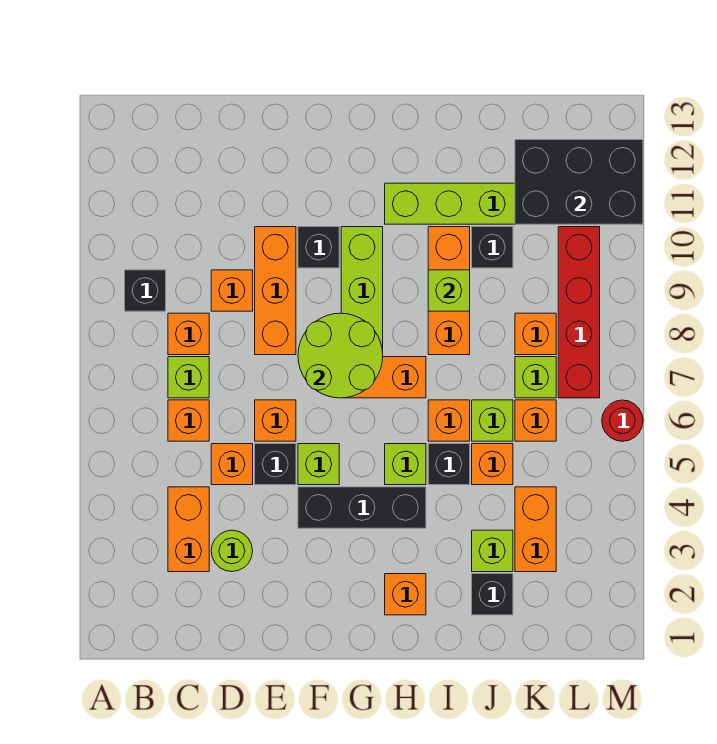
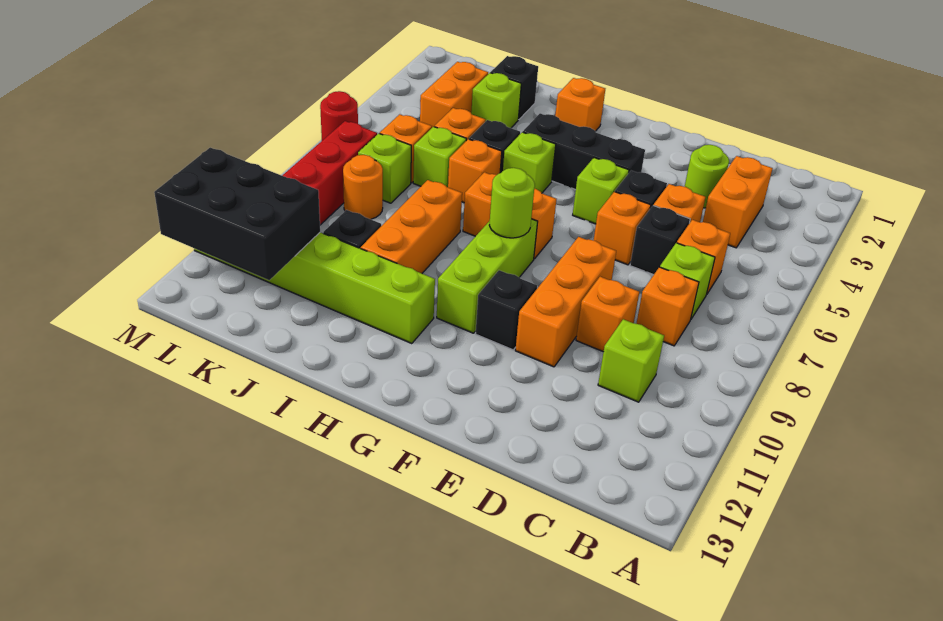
black brick B9 level 1 -> black brick D6 level 1
lime round brick F7:G8 level 2 -> lime round brick G8 level 2
lime brick I9 level 2 -> lime brick C10 level 1
orange brick K8 level 1 -> orange round brick K8 level 1

